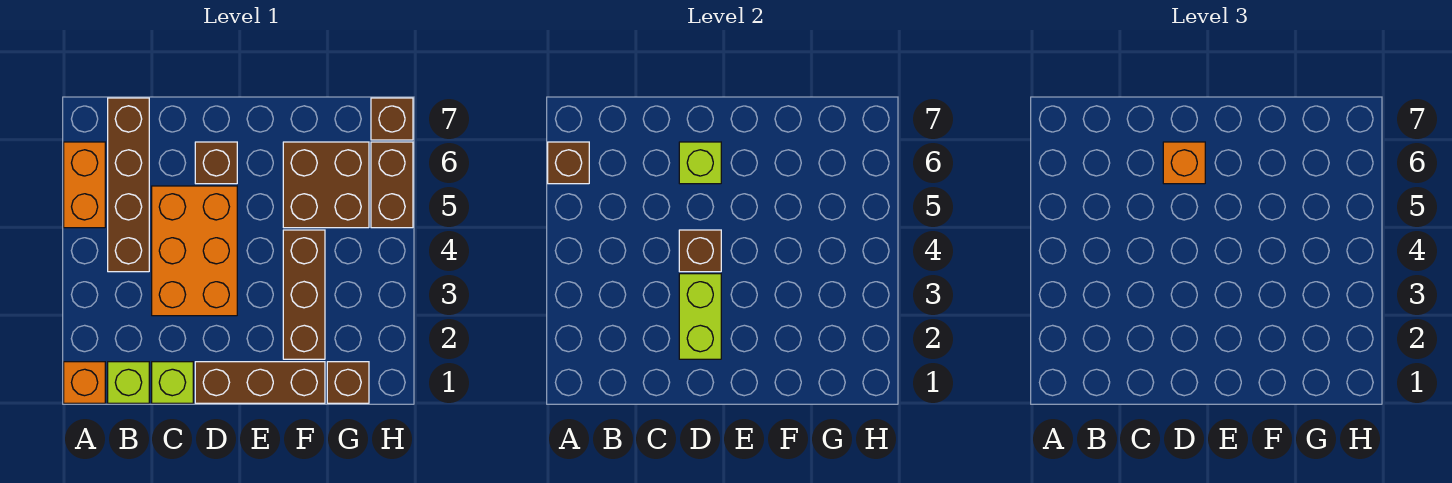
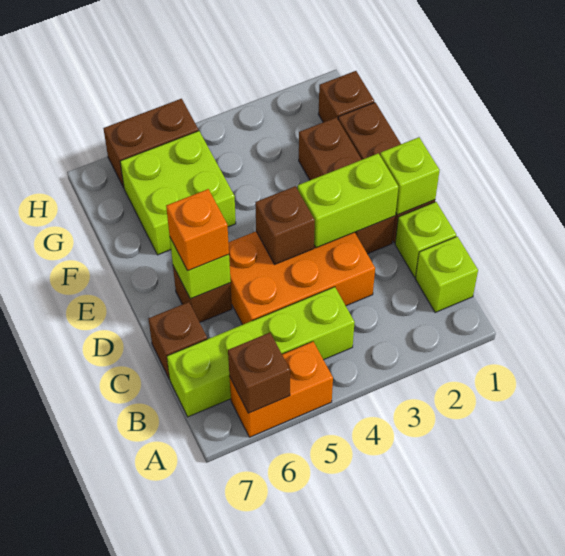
orange brick A1 level 1 -> none
brown brick B4:B7 level 1 -> lime brick B4:B7 level 1
none -> lime brick D1 level 2
brown brick F2:F4 level 1 -> brown brick D2:F2 level 1
brown brick F5:G6 level 1 -> lime brick F5:G6 level 1
brown brick H7 level 1 -> brown brick C7 level 1

